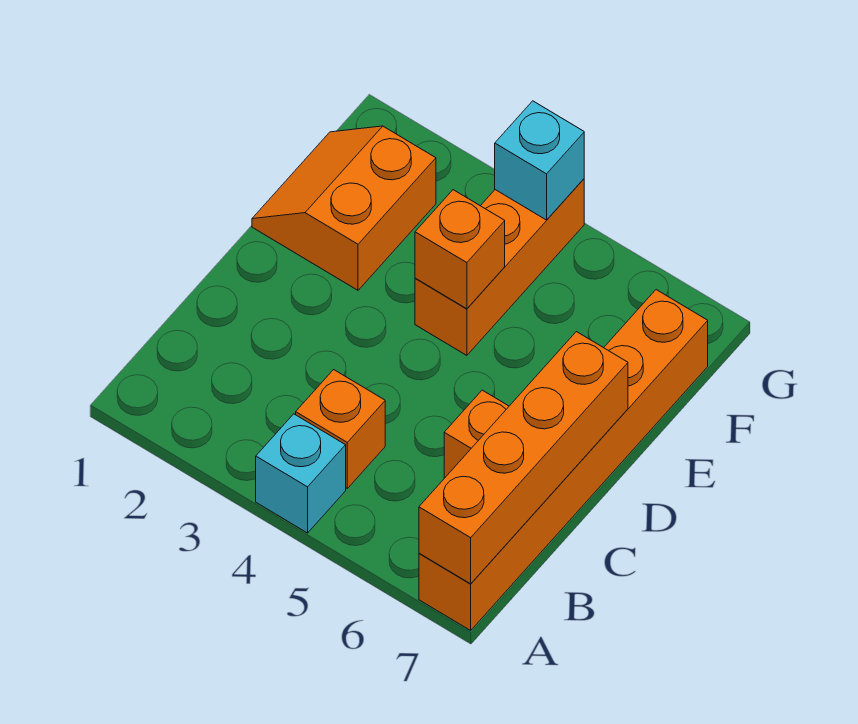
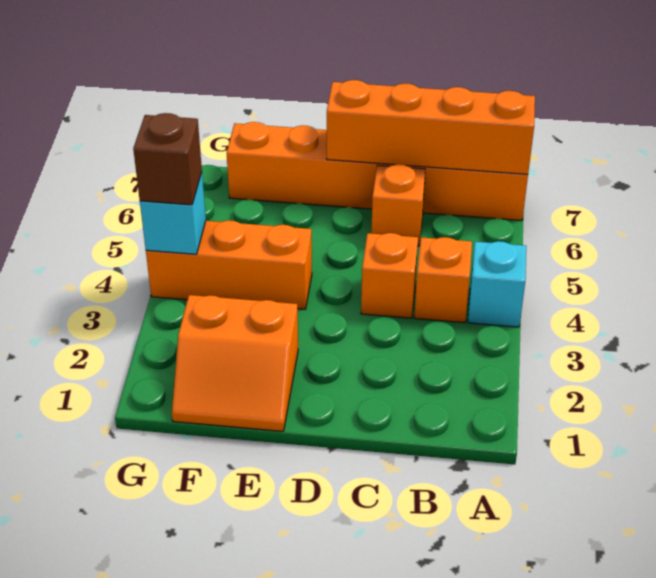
orange brick E4 level 2 -> orange brick C4 level 1
none -> brown brick G4 level 3

